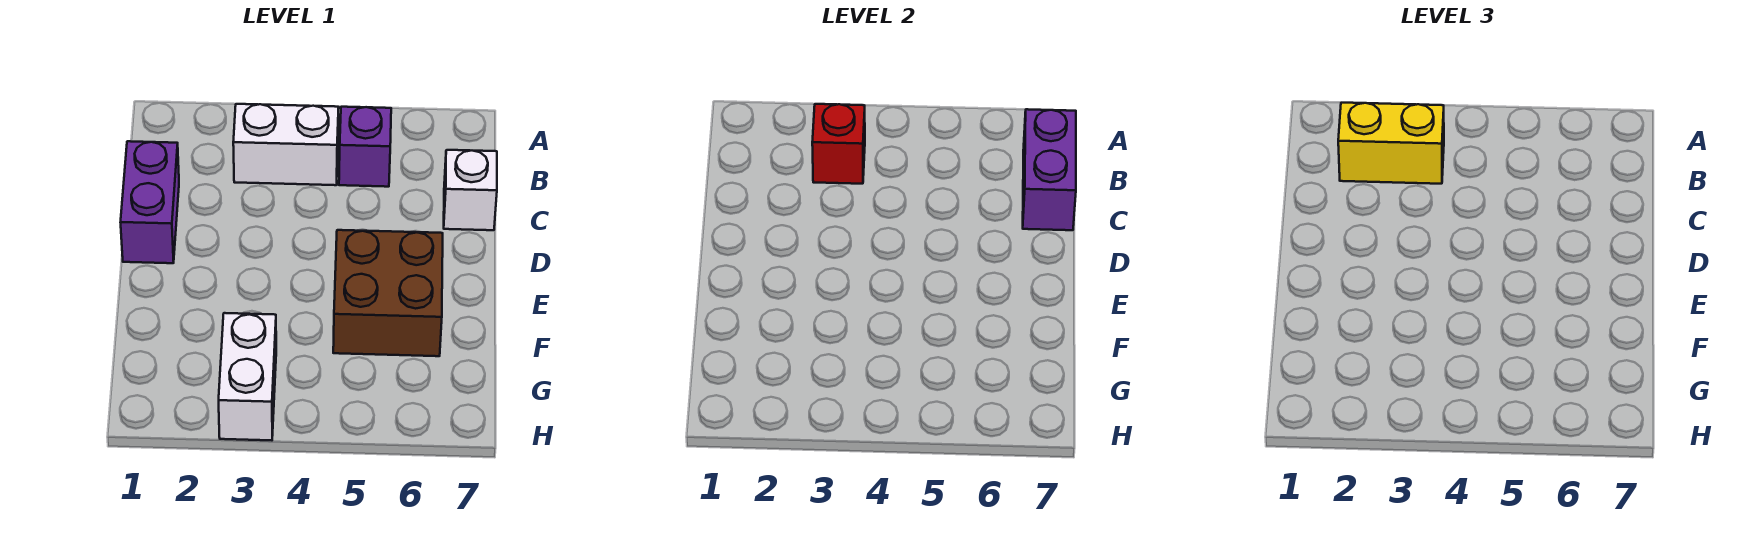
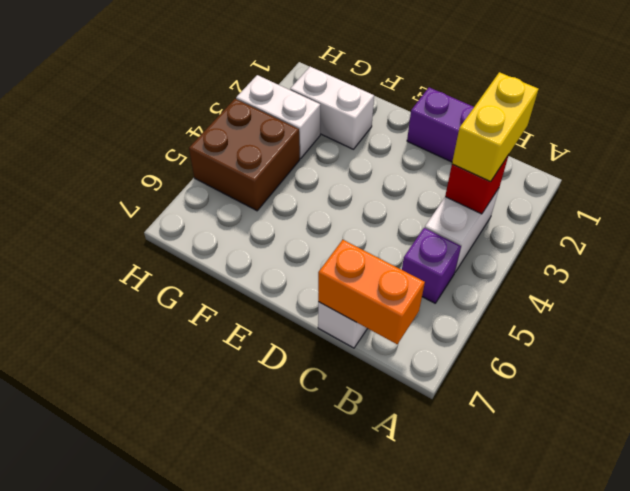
purple brick B7:C7 level 2 -> orange brick B7:C7 level 2
brown brick E5:F6 level 1 -> brown brick G4:H5 level 1
none -> white brick F2:G2 level 1

